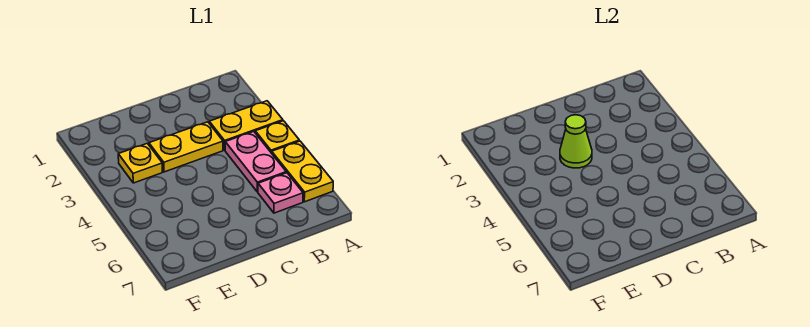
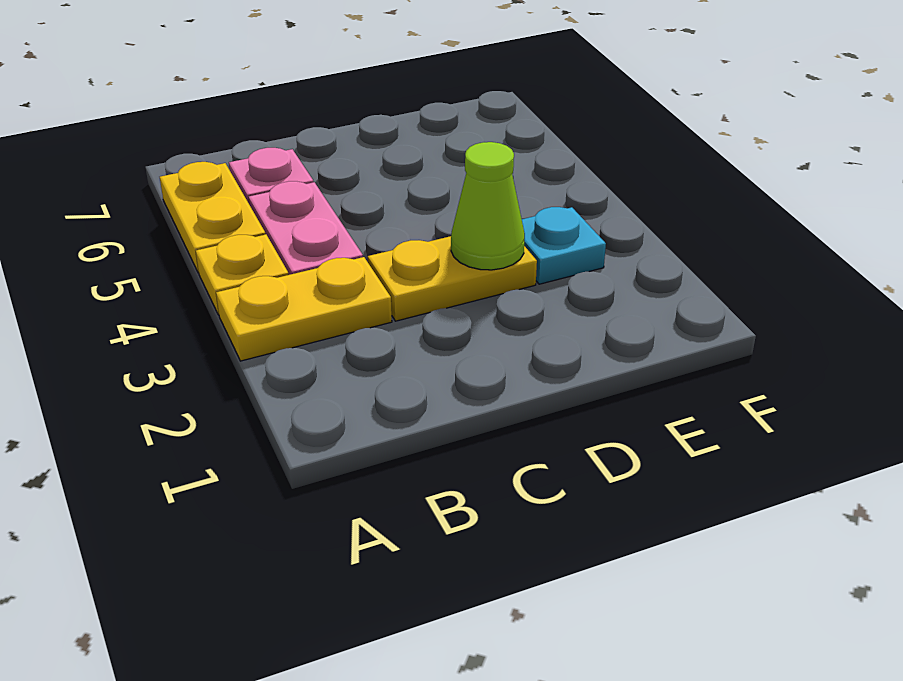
yellow plate E3 level 1 -> cyan plate E3 level 1

